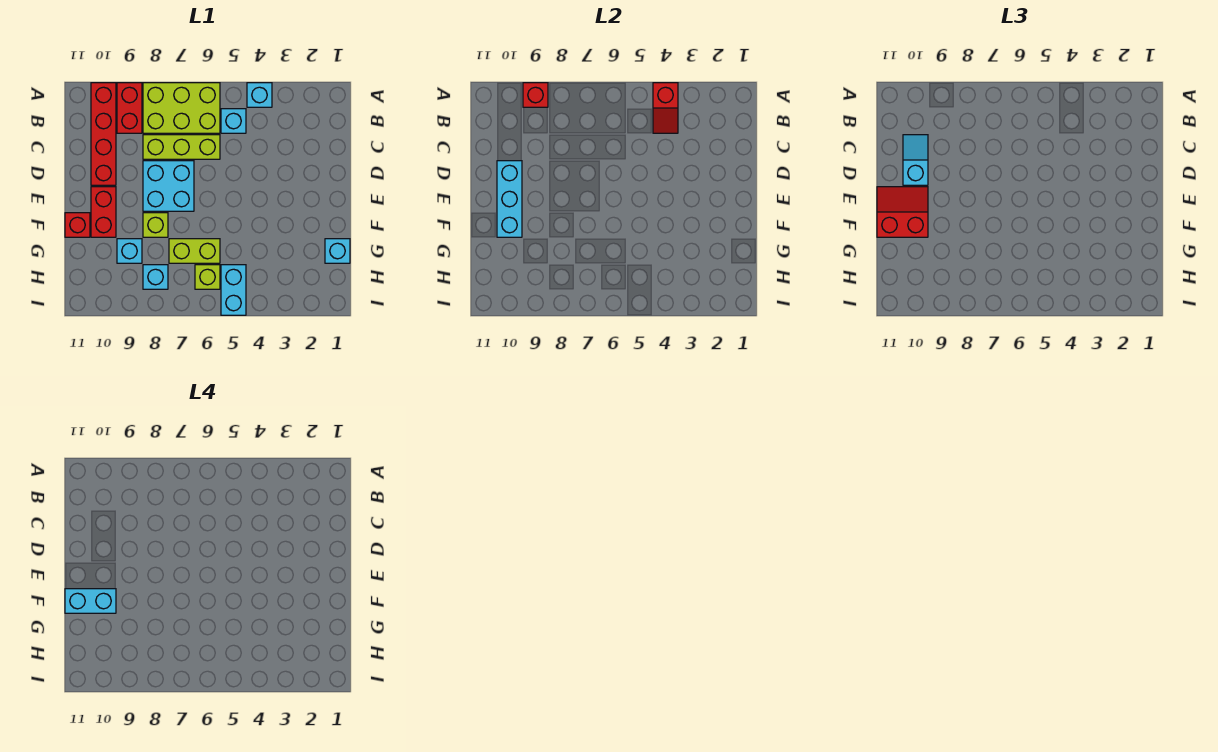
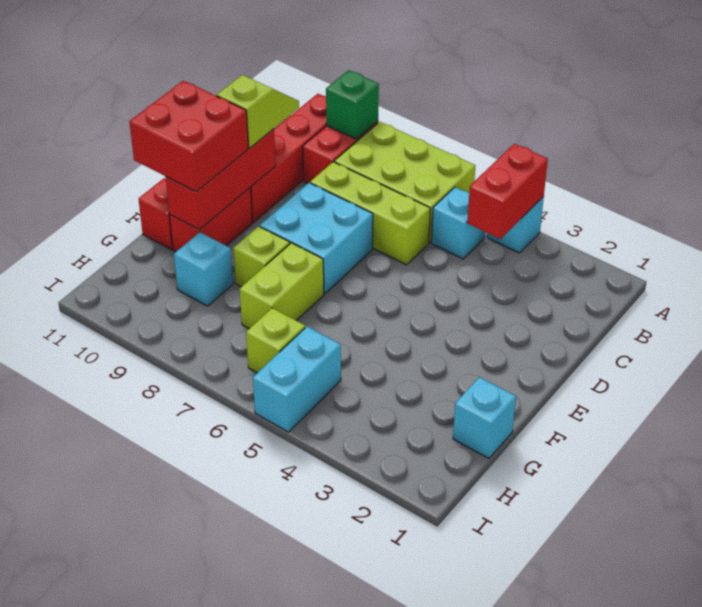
red slope A4:B4 level 2 top A -> red brick A4:B4 level 2
red brick A9 level 2 -> green brick A9 level 2
cyan slope C10:D10 level 3 top D -> lime slope C10:D10 level 3 top D
cyan brick D10:F10 level 2 -> red brick D10:F10 level 2
red slope E10:F11 level 3 top F -> red brick E10:F11 level 3
cyan brick F10:F11 level 4 -> none
lime brick G6:G7 level 1 -> lime brick F7:G7 level 1
cyan brick H8 level 1 -> none

